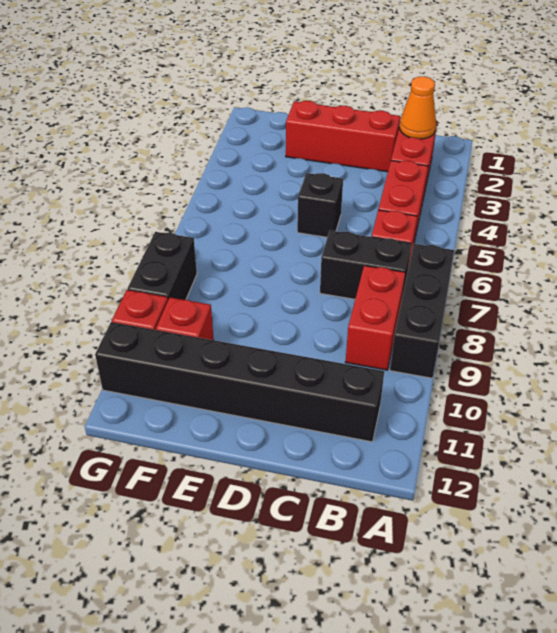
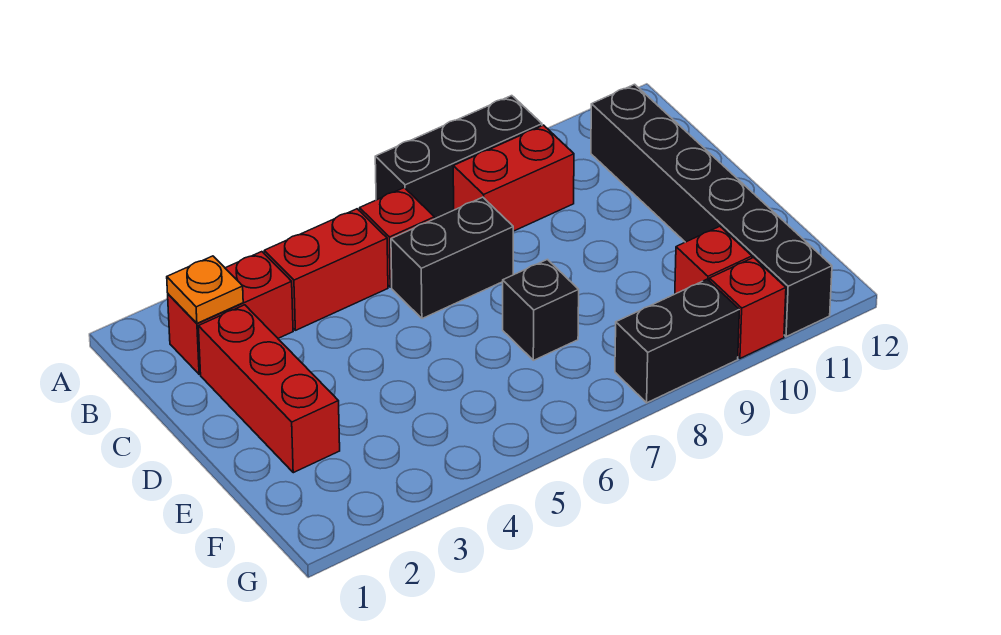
orange cone B2 level 2 -> orange plate B2 level 2
black brick B7:C7 level 1 -> black brick C6:C7 level 1
black brick D5 level 1 -> black brick E7 level 1

